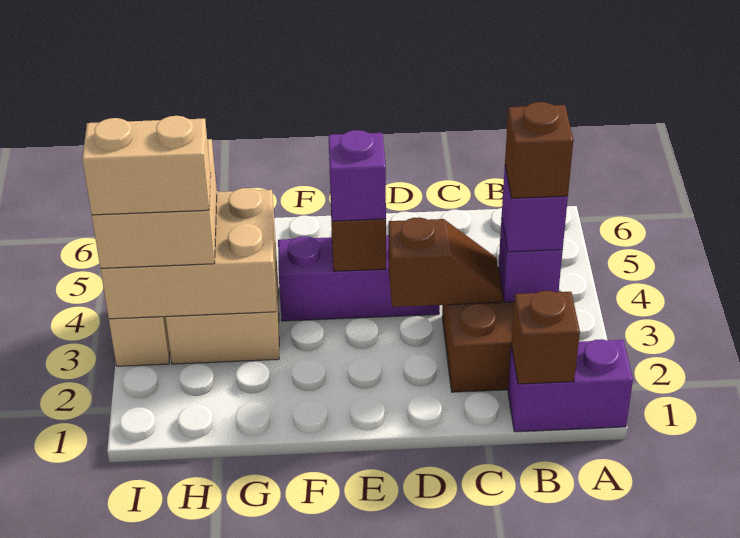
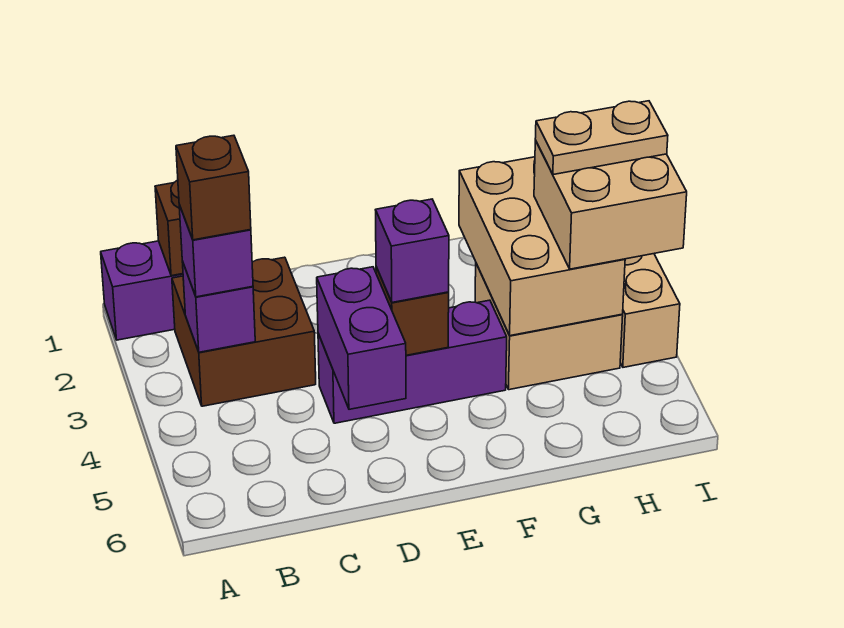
brown slope C3:D3 level 2 top D -> none
none -> purple brick D4:D5 level 2
tan brick G3:I4 level 2 -> tan brick G2:H4 level 2
tan brick H3:I3 level 4 -> tan plate H3:I3 level 4

